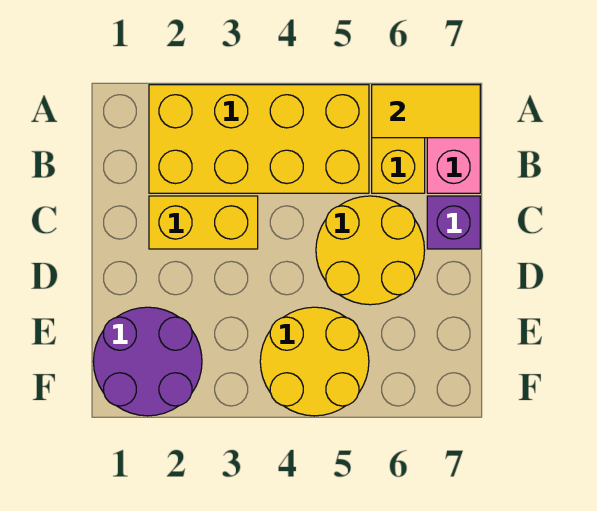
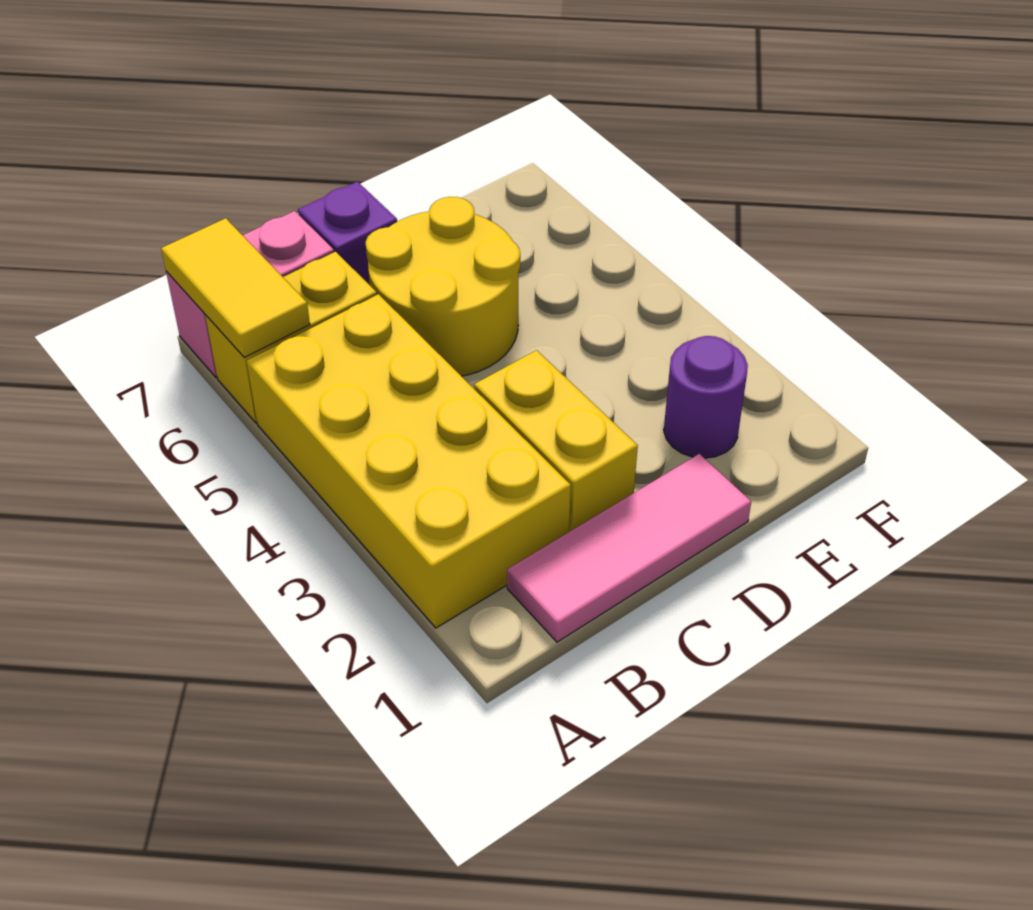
none -> pink tile B1:D1 level 1
purple round brick E1:F2 level 1 -> purple round brick E2 level 1
yellow round brick E4:F5 level 1 -> none

